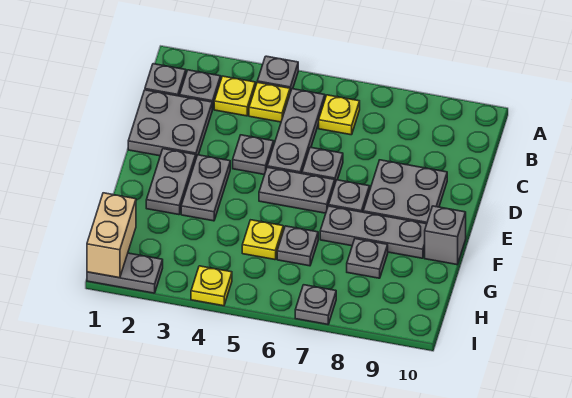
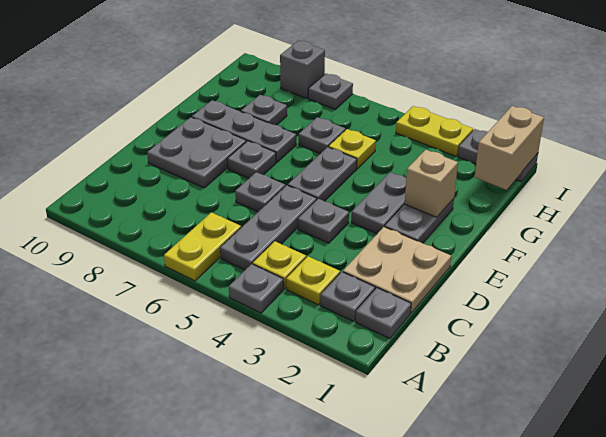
yellow plate B6 level 1 -> yellow plate A6:B6 level 1
grey plate C1:D2 level 1 -> tan plate C1:D2 level 1
grey plate E5:E6 level 1 -> grey plate E5:F5 level 1
none -> tan brick F2 level 2
grey brick F10 level 1 -> grey brick I8 level 1
yellow plate I4 level 1 -> yellow plate I3:I4 level 1

